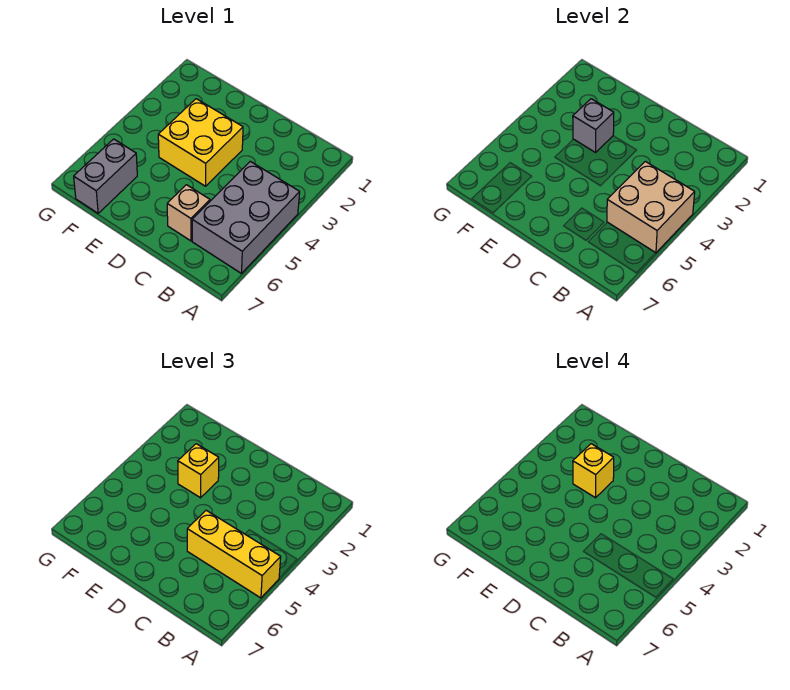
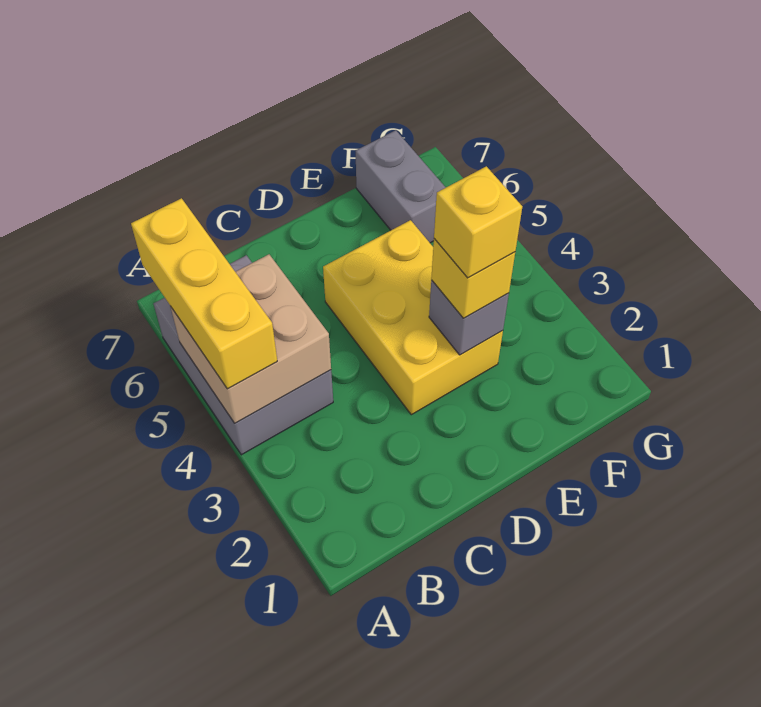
yellow brick A5:C5 level 3 -> yellow brick A4:A6 level 3
tan brick C6 level 1 -> none
yellow brick D3:E4 level 1 -> yellow brick D3:E5 level 1

